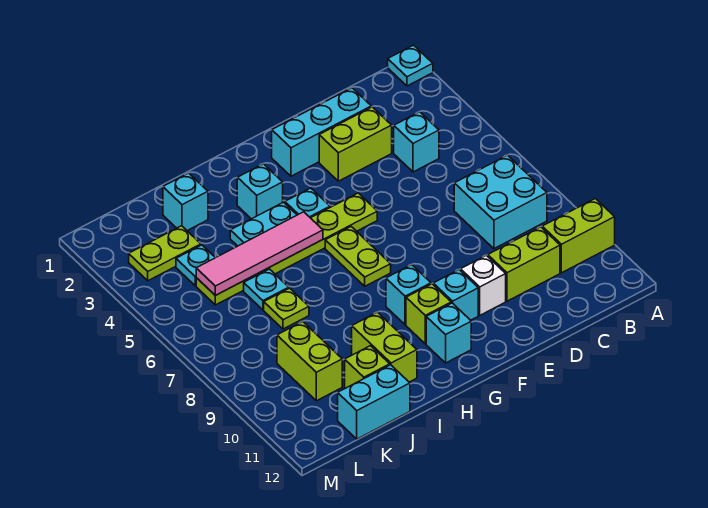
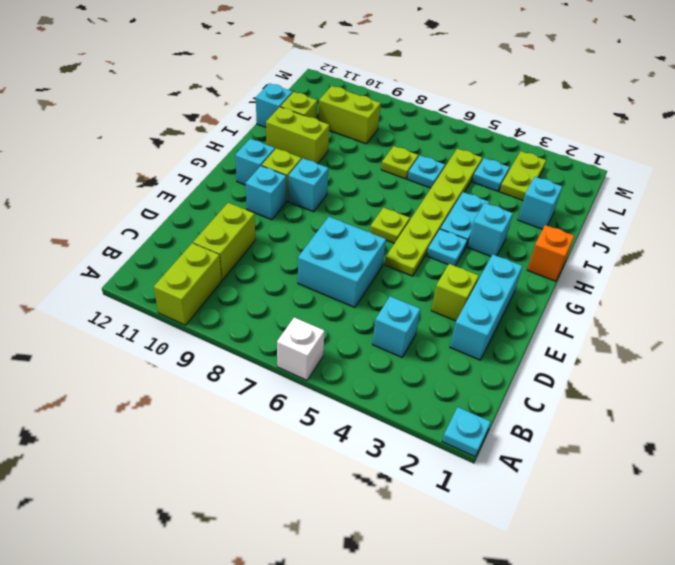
cyan brick B7:C8 level 1 -> cyan brick D6:E7 level 1
lime brick D3:E3 level 1 -> lime brick E3 level 1
white brick E10 level 1 -> white brick A6 level 1
lime plate G6:G7 level 1 -> lime plate G6 level 1
none -> orange brick H1 level 1
pink tile H5:K5 level 2 -> none
cyan brick J12:K12 level 1 -> cyan brick J12 level 1

